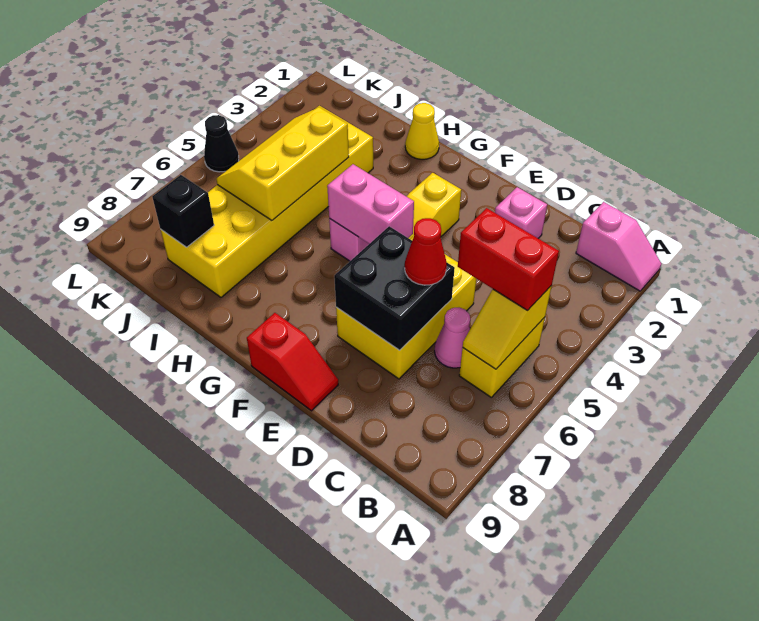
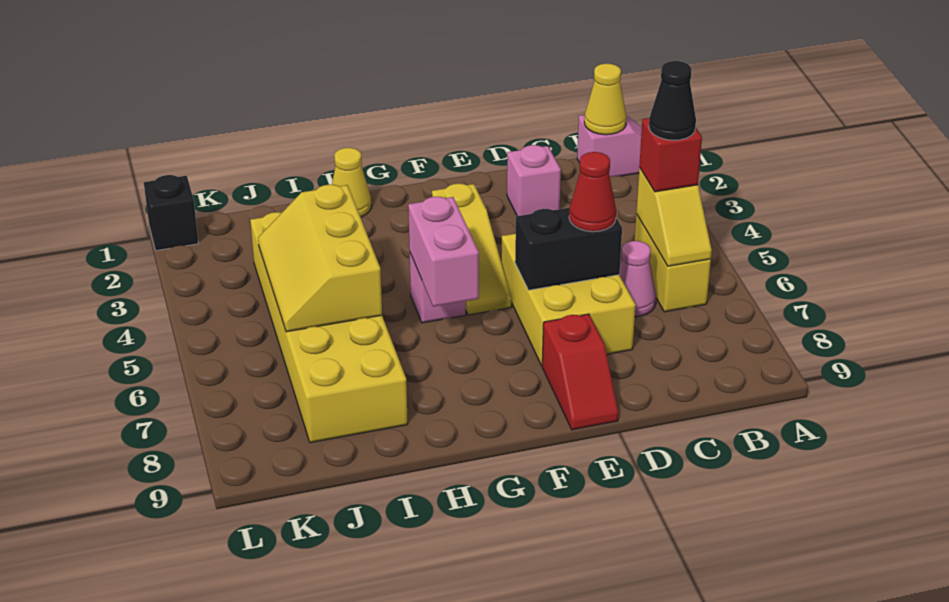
none -> yellow cone B1 level 2
red brick B5:C5 level 3 -> red brick B5 level 3
black brick D6:E7 level 2 -> black brick D6:E6 level 2
red slope E9:F9 level 1 top F -> red slope E8:E9 level 1 top 8
pink brick F5:G5 level 2 -> pink brick G5:G6 level 2
black brick J8 level 2 -> black brick L1 level 1
black cone L5 level 1 -> black cone B5 level 4

